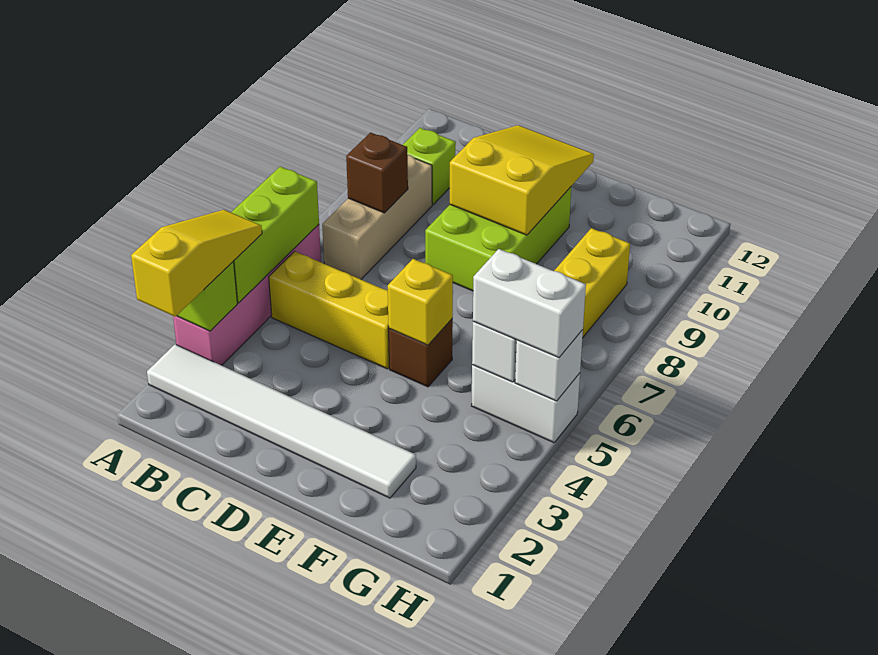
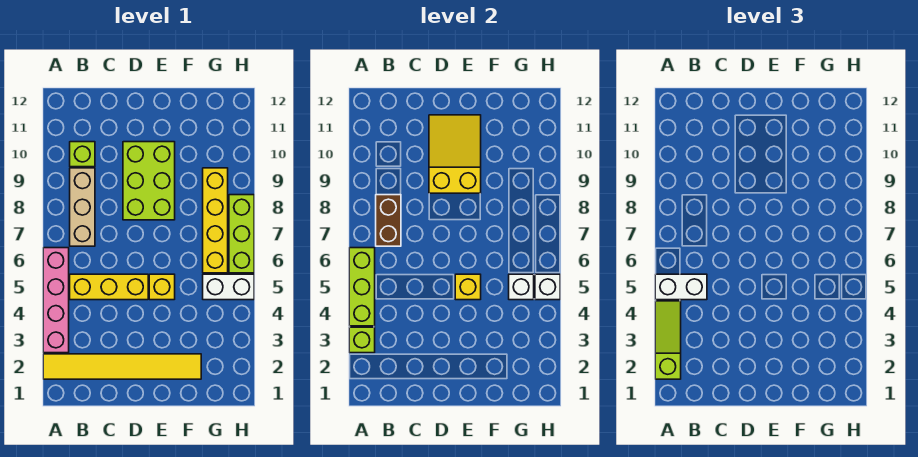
white tile A2:F2 level 1 -> yellow tile A2:F2 level 1
yellow slope A2:A4 level 3 top 2 -> lime slope A2:A4 level 3 top 2
brown brick B8 level 2 -> brown brick B7:B8 level 2
brown brick E5 level 1 -> yellow brick E5 level 1
white brick G5:H5 level 3 -> white brick A5:B5 level 3
none -> lime brick H6:H8 level 1

